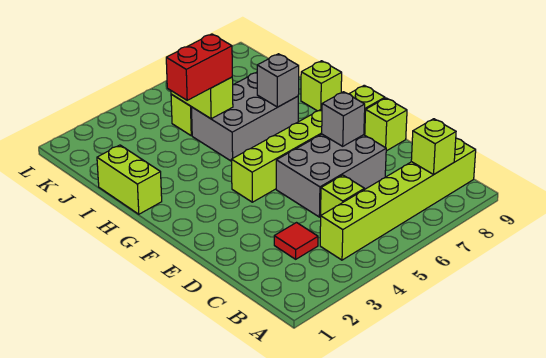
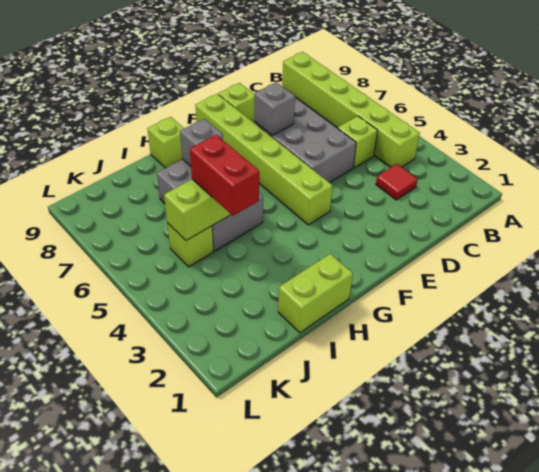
lime brick B8 level 2 -> none

